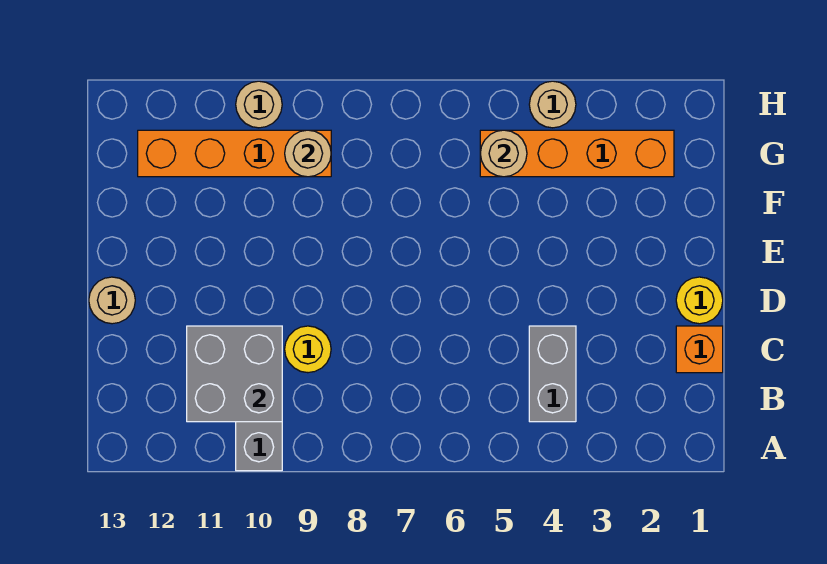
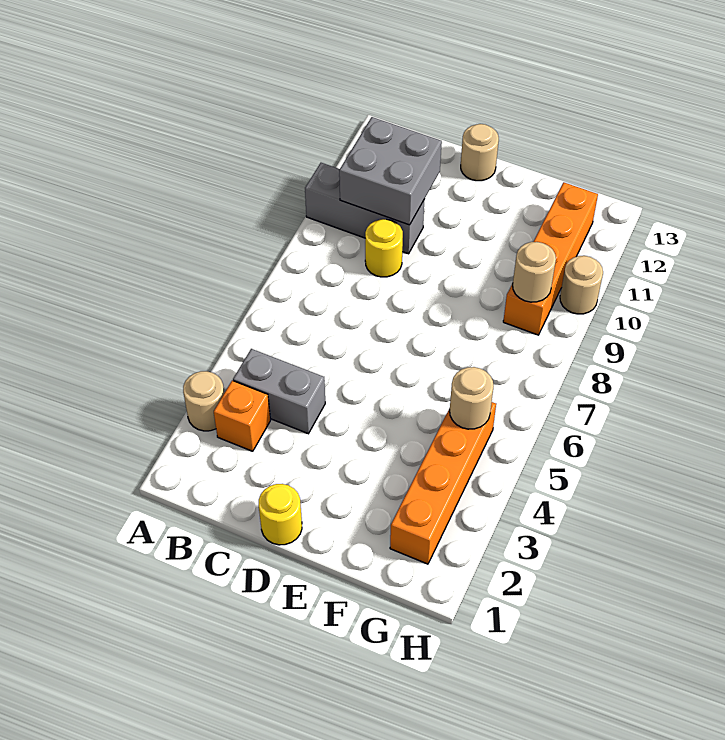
orange brick C1 level 1 -> orange brick B3 level 1
tan round brick H4 level 1 -> tan round brick A3 level 1

